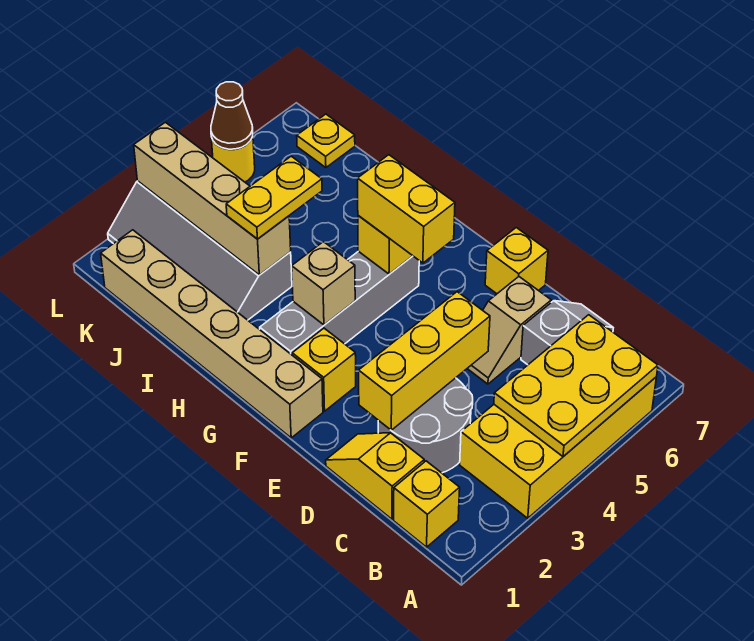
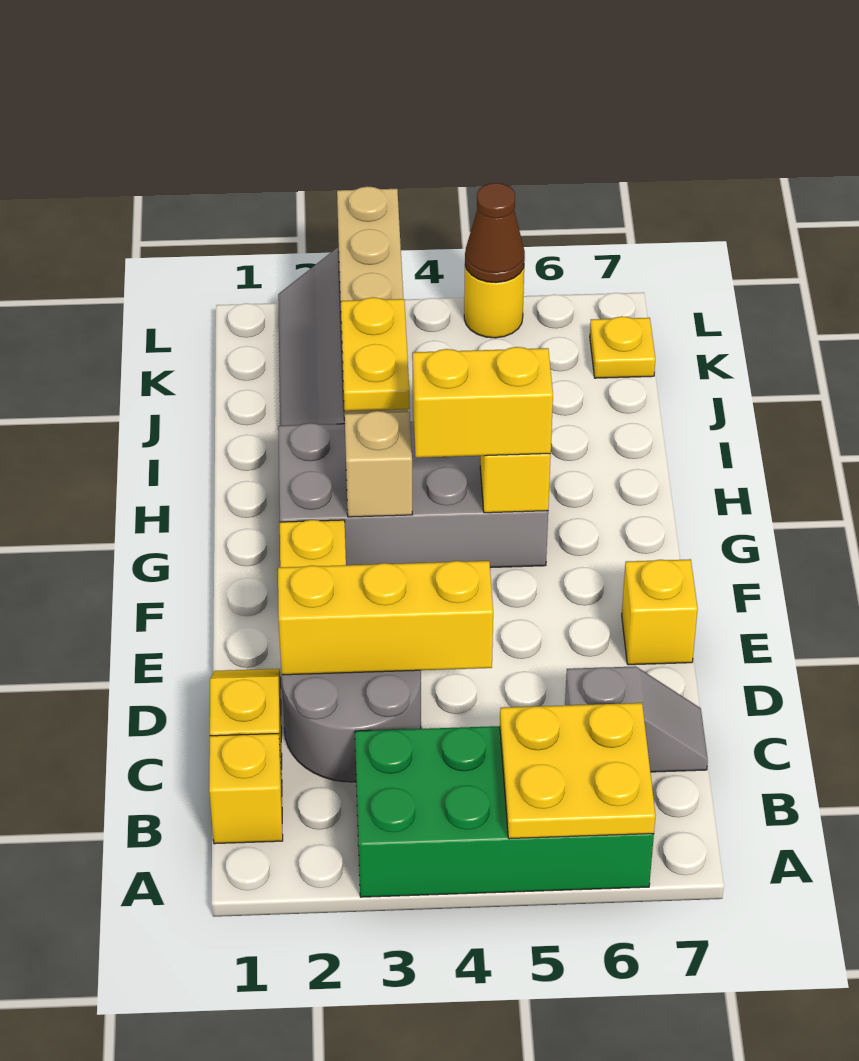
yellow brick A3:B6 level 1 -> green brick A3:B6 level 1
yellow plate A4:B6 level 2 -> yellow plate A5:B6 level 2
tan slope D5:D6 level 1 top 6 -> none
tan brick F1:K1 level 1 -> none
yellow brick F5:G5 level 3 -> yellow brick G4:G5 level 3
grey brick G2:G5 level 1 -> grey brick G2:H5 level 1
yellow plate I3:I4 level 3 -> yellow plate H3:I3 level 3

